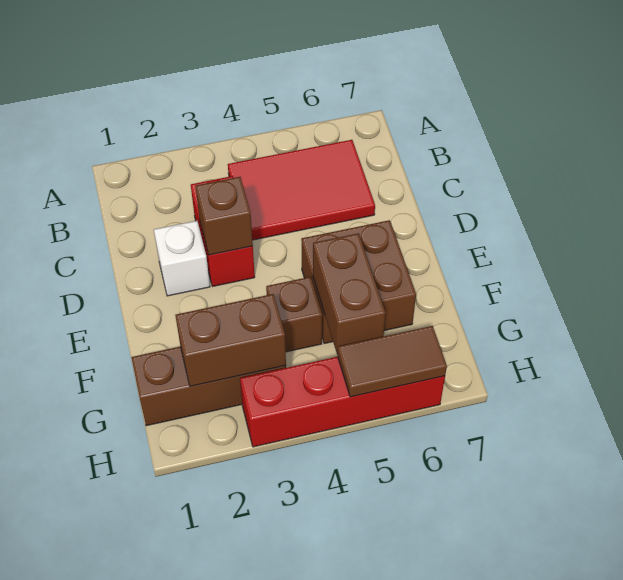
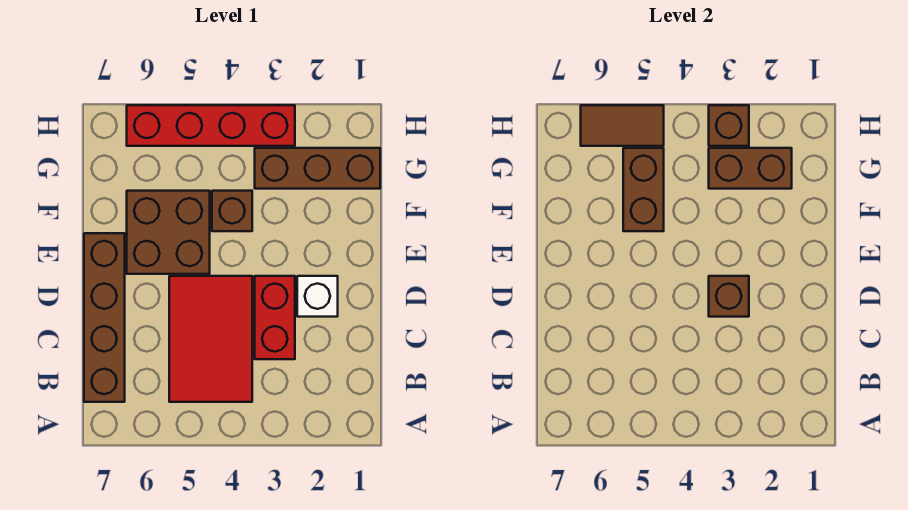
red tile B4:C6 level 1 -> red tile B4:D5 level 1
none -> brown brick B7:E7 level 1
none -> brown brick H3 level 2

